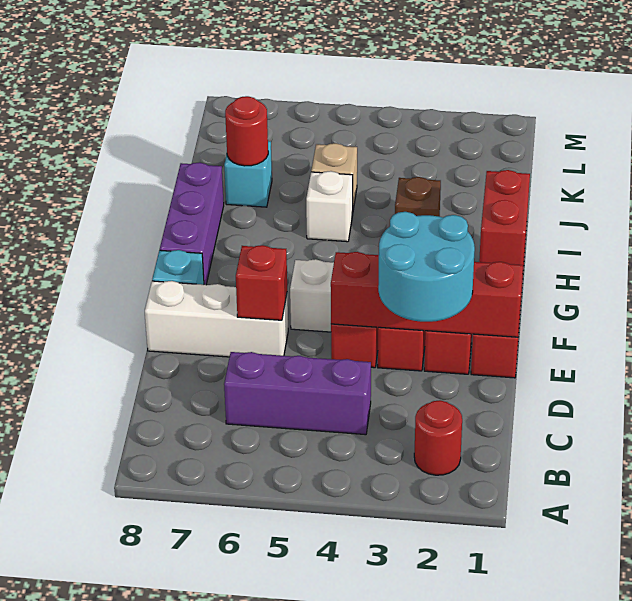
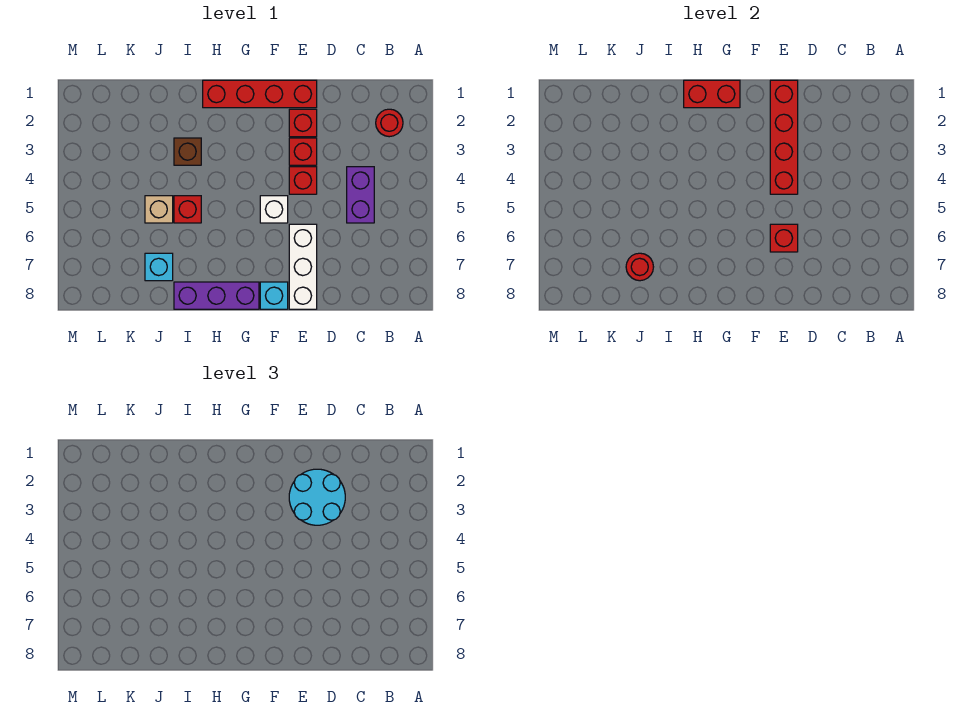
purple brick C4:C6 level 1 -> purple brick C4:C5 level 1
white brick I5 level 1 -> red brick I5 level 1

